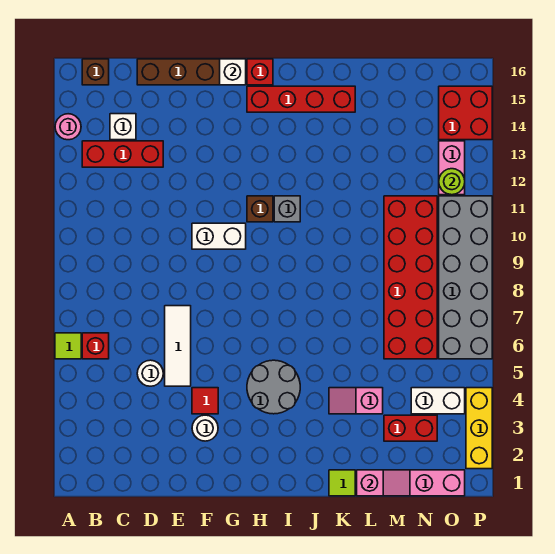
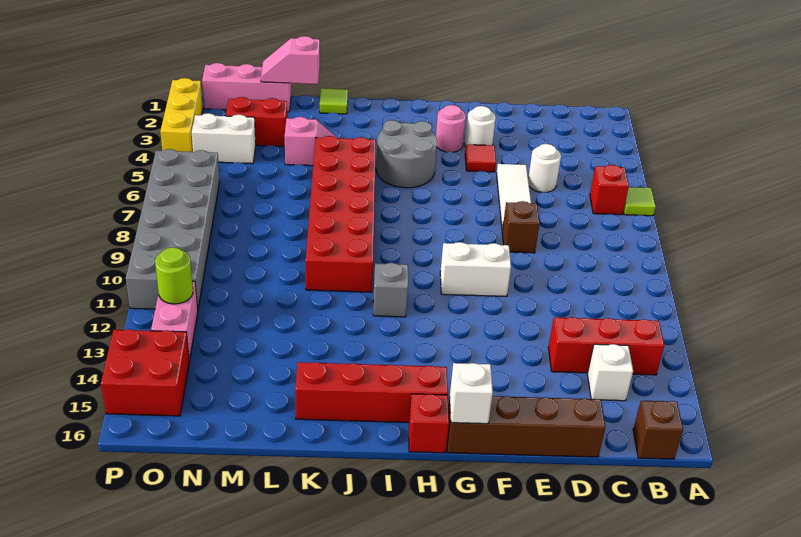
pink round brick A14 level 1 -> pink round brick G3 level 1
brown brick H11 level 1 -> brown brick E8 level 1
red brick M6:N11 level 1 -> red brick J5:K10 level 1

